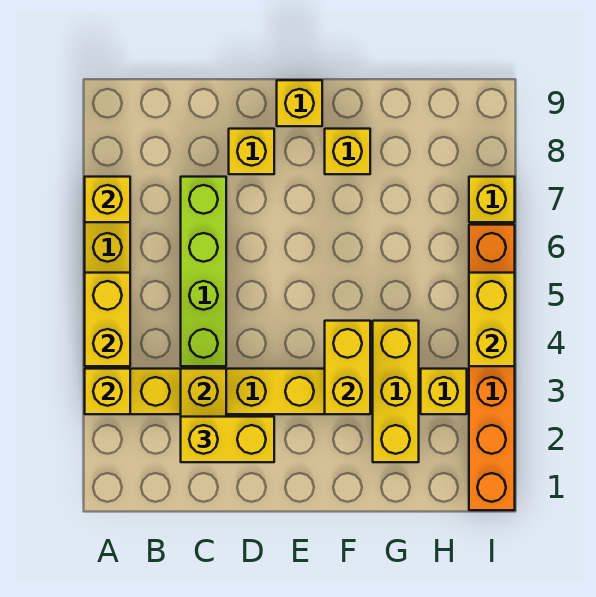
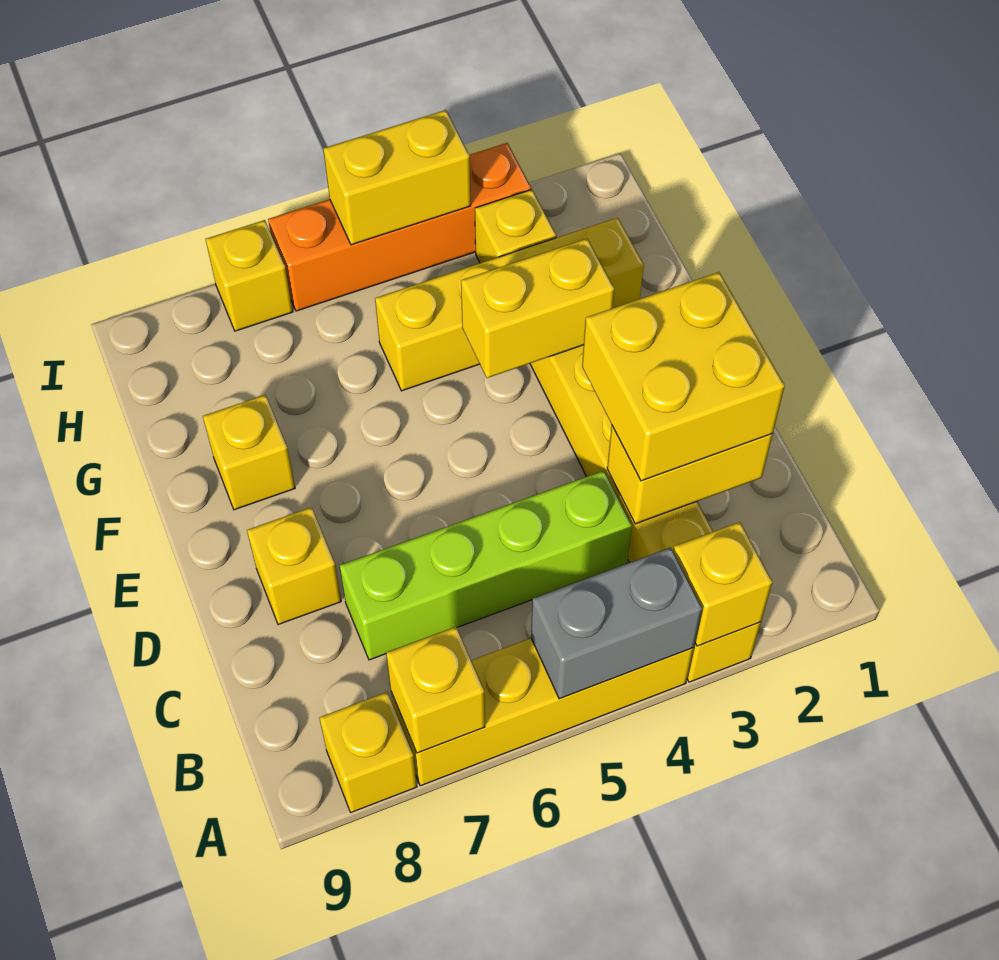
yellow brick A4:A5 level 2 -> grey brick A4:A5 level 2
yellow brick C2:D2 level 3 -> yellow brick C2:D3 level 3
yellow brick E9 level 1 -> yellow brick A8 level 1
yellow brick G2:G4 level 1 -> yellow brick G2:G5 level 1
orange brick I1:I6 level 1 -> orange brick I3:I6 level 1

